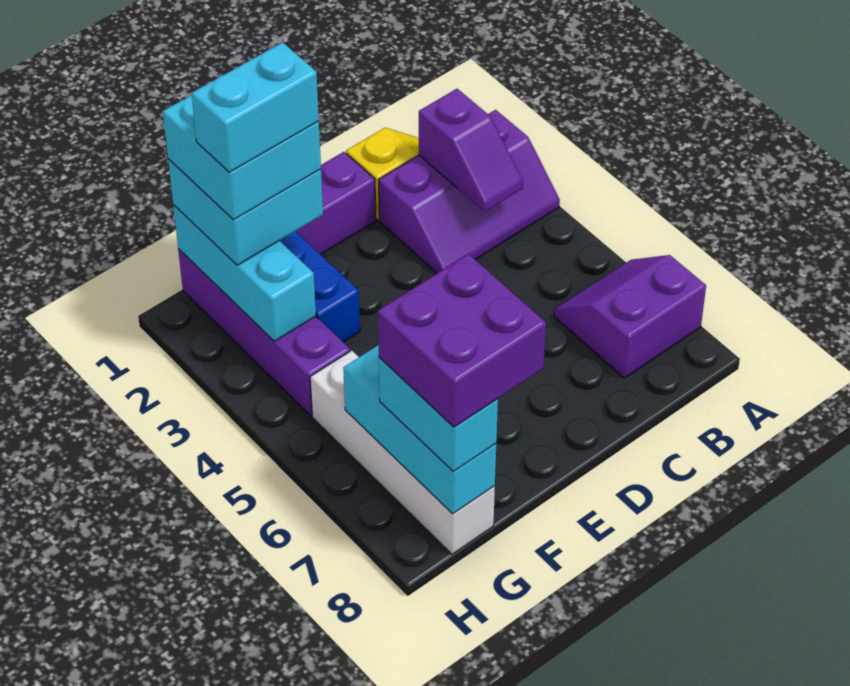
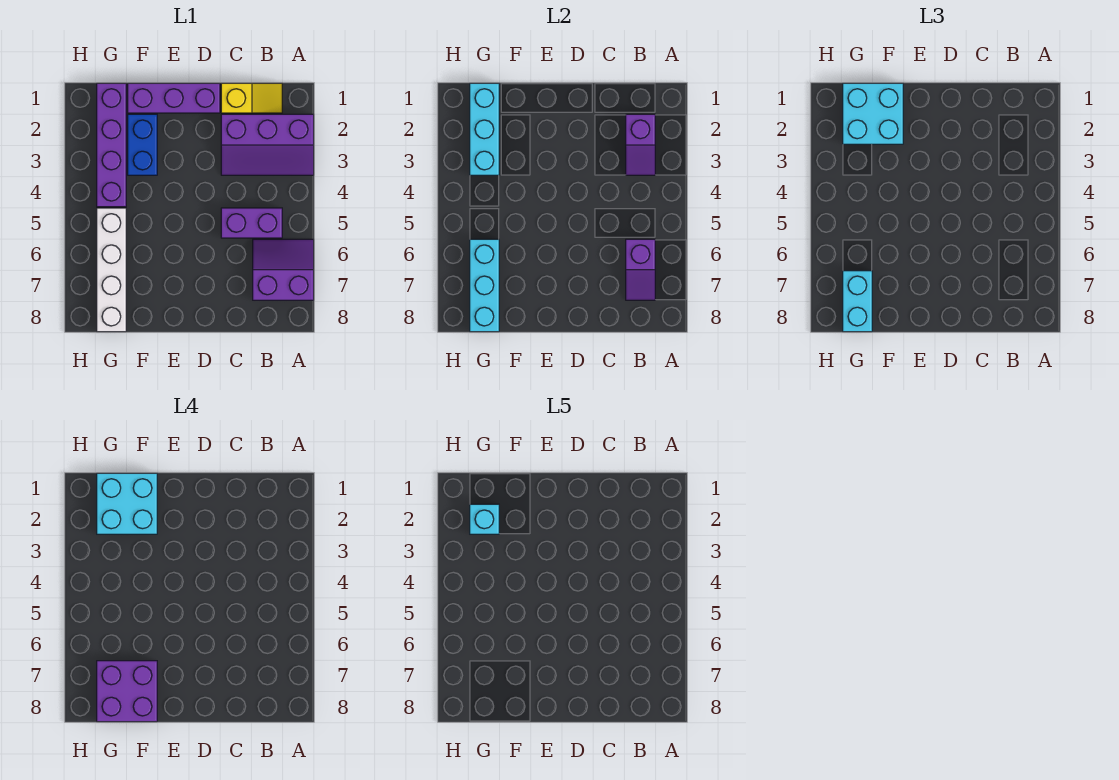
none -> purple brick B5:C5 level 1
none -> purple slope B6:B7 level 2 top 6
cyan brick F2:G2 level 5 -> cyan brick G2 level 5

